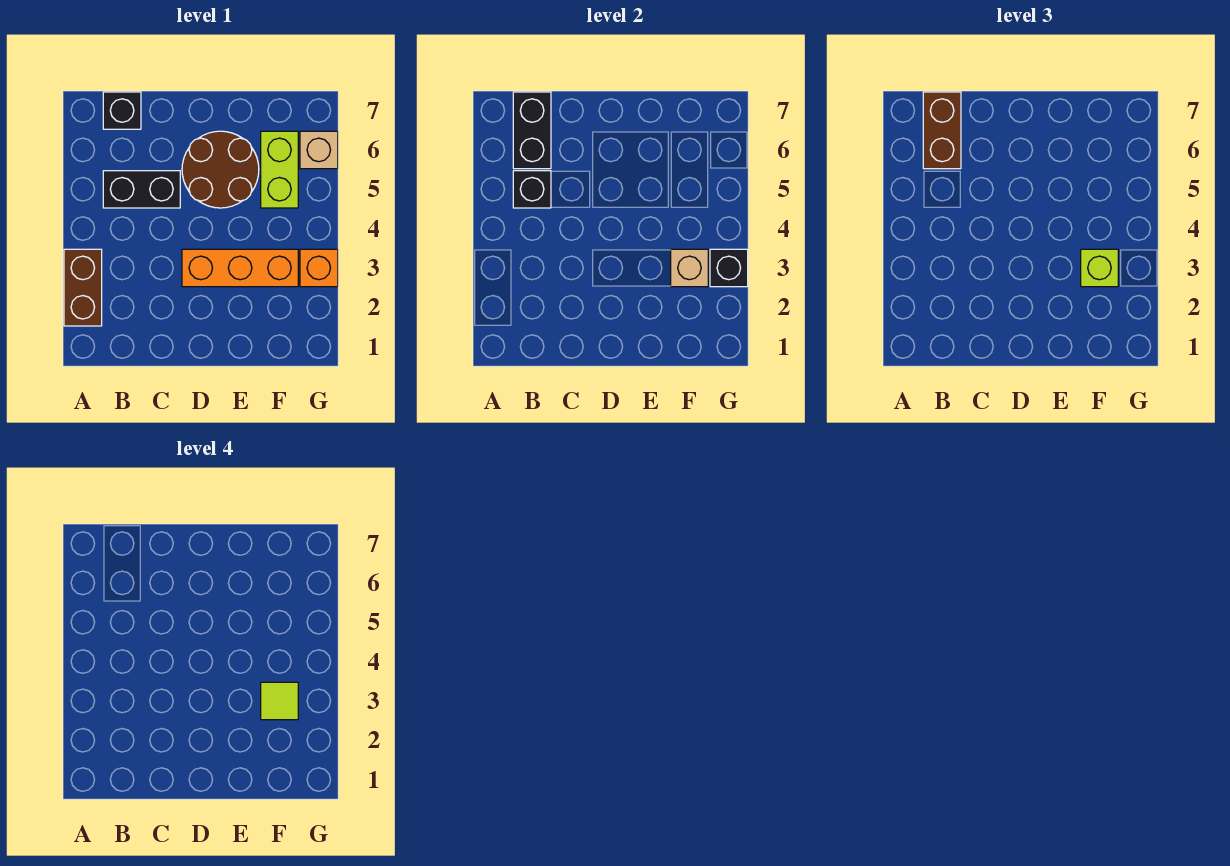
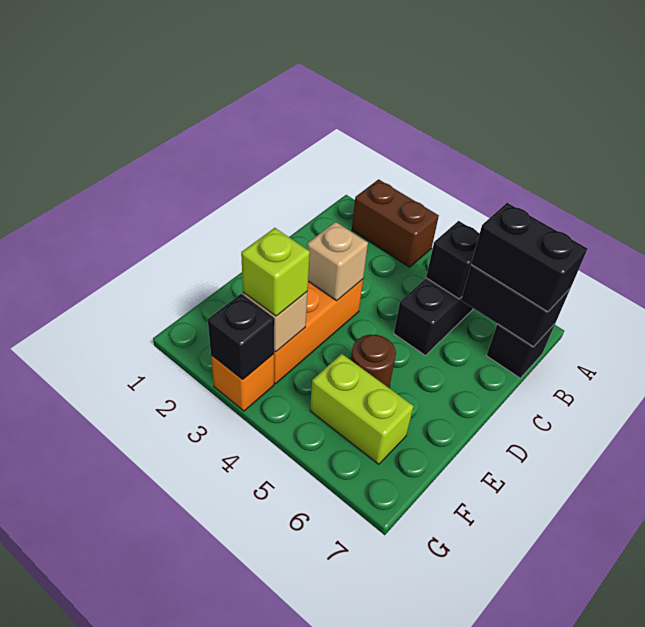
brown brick B6:B7 level 3 -> black brick B6:B7 level 3
brown round brick D5:E6 level 1 -> brown round brick E5 level 1
lime tile F3 level 4 -> none
tan brick G6 level 1 -> tan brick D3 level 2

